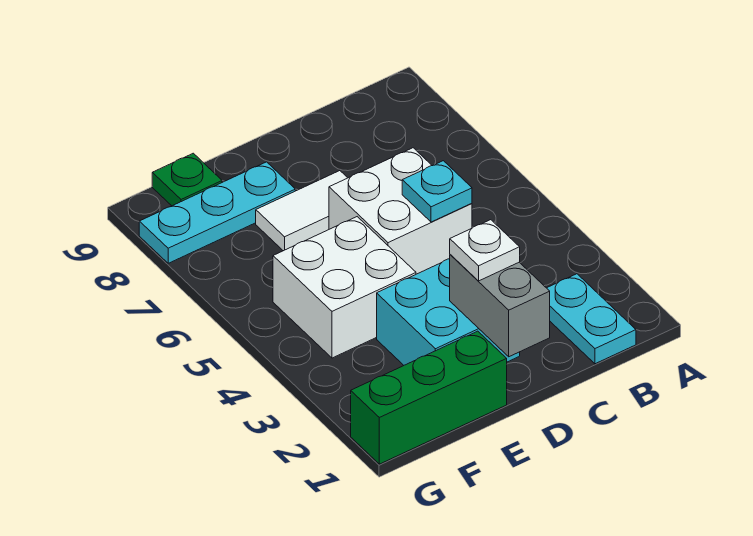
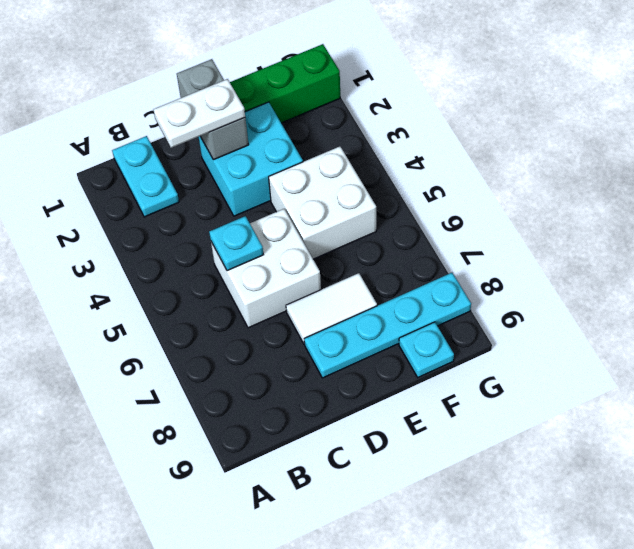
white plate D2 level 3 -> white plate C2:D2 level 3
cyan plate E8:G8 level 1 -> cyan plate D8:G8 level 1
green plate F9 level 1 -> cyan plate F9 level 1

